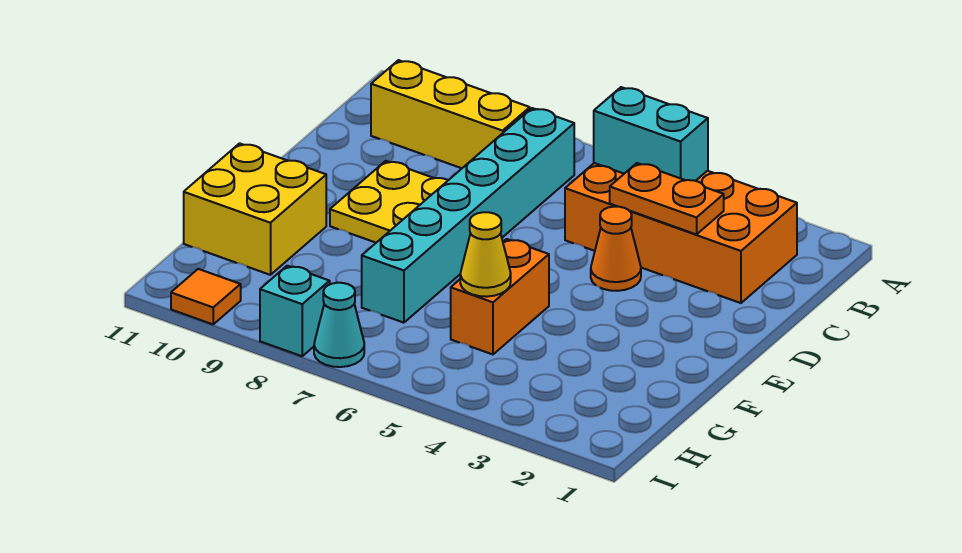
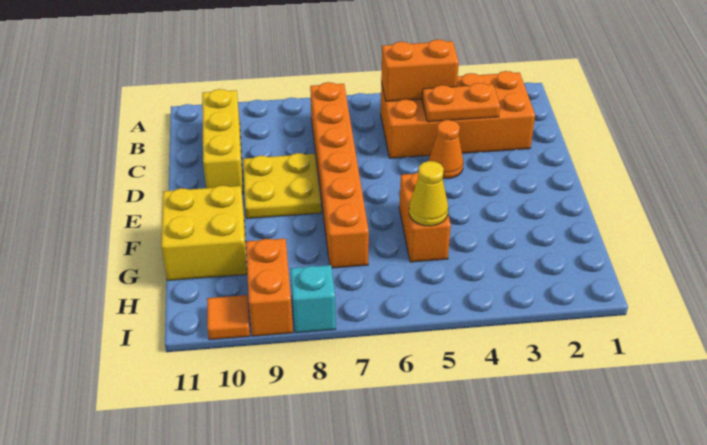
cyan brick B4:B5 level 2 -> orange brick B4:B5 level 2
cyan brick B7:G7 level 1 -> orange brick B7:G7 level 1
yellow brick B8:B10 level 1 -> yellow brick B10:D10 level 1
none -> orange brick H9:I9 level 1
cyan cone I7 level 1 -> none

